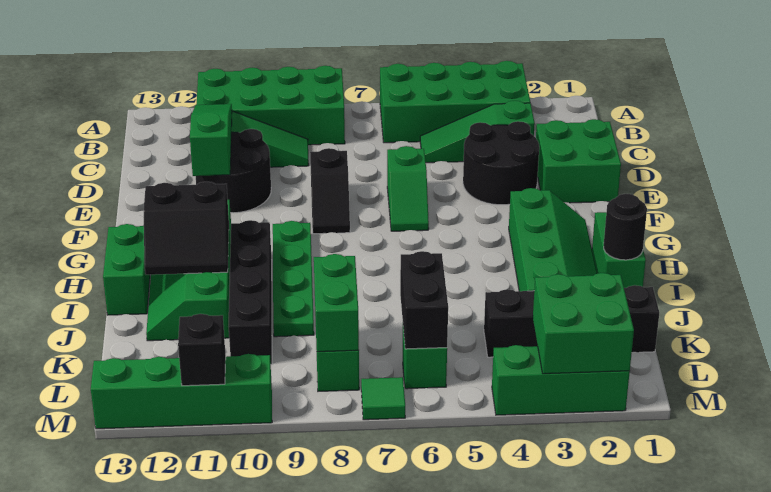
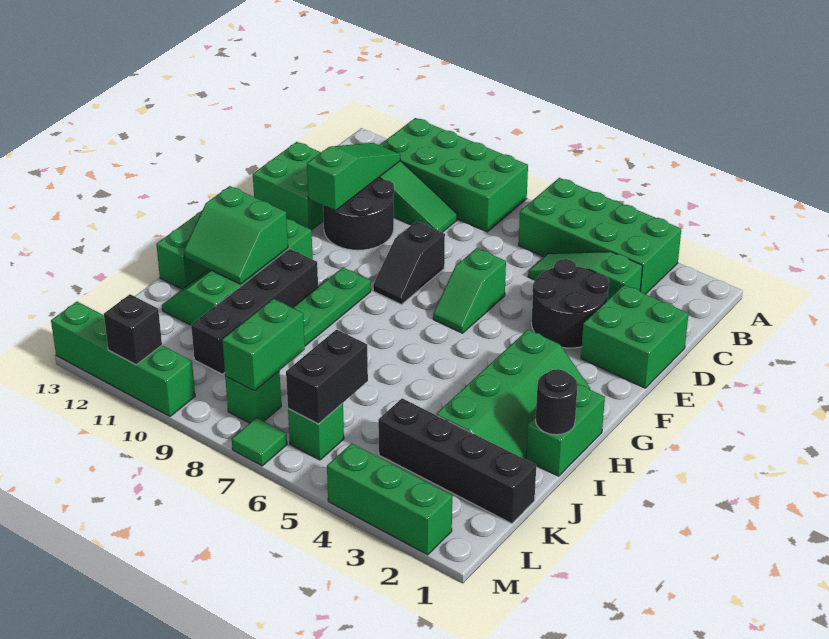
black slope H11:I12 level 2 top H -> green slope H11:I12 level 2 top H
green brick L2:M3 level 2 -> green brick D12:E13 level 1

